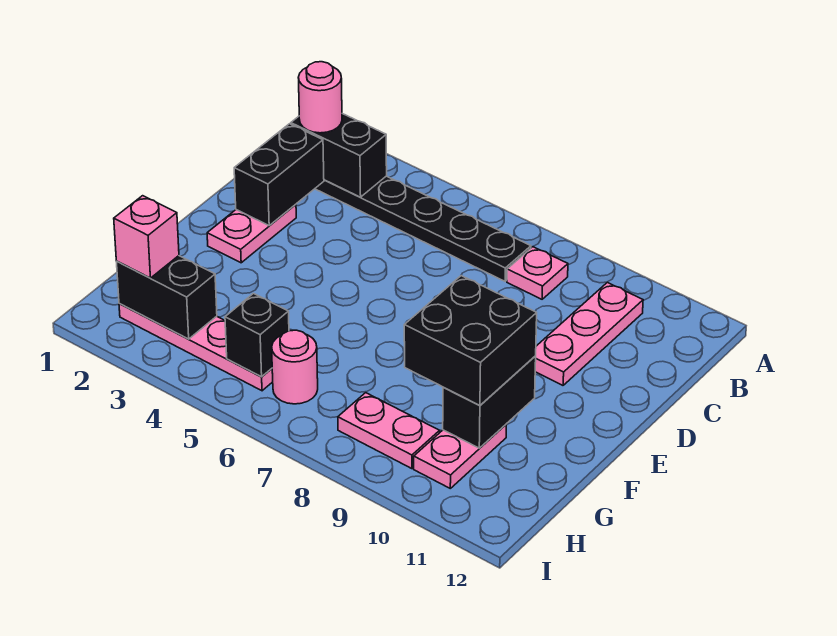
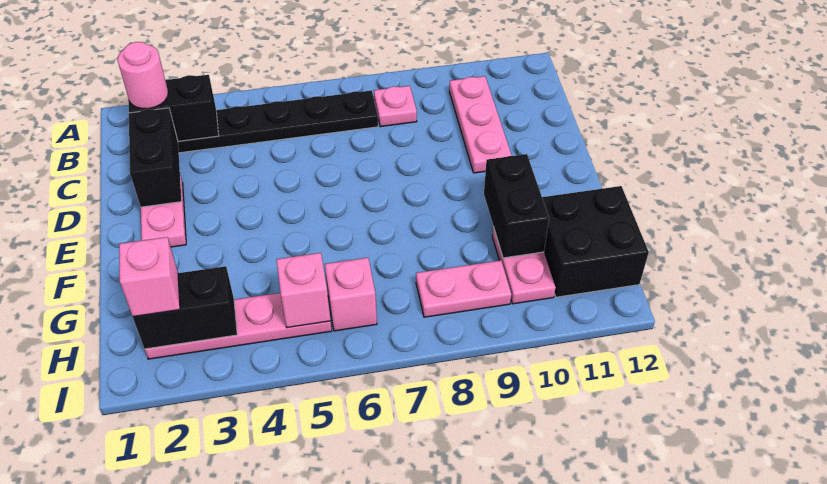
black brick F9:G10 level 3 -> black brick G11:H12 level 1
black brick H5 level 2 -> pink brick H5 level 2
pink round brick H6 level 1 -> pink brick H6 level 1

